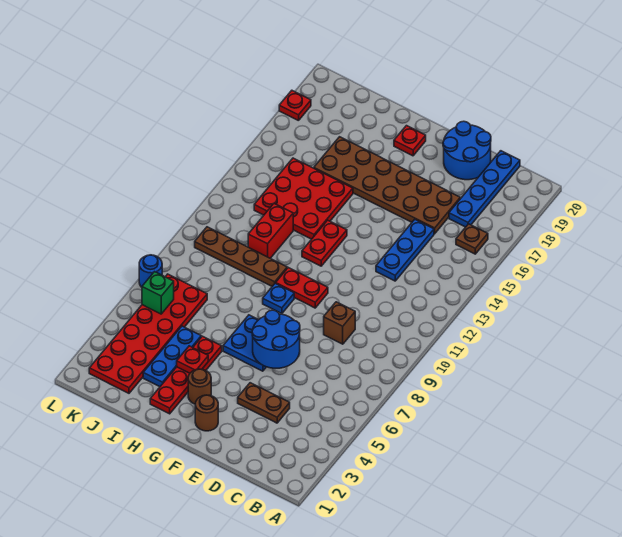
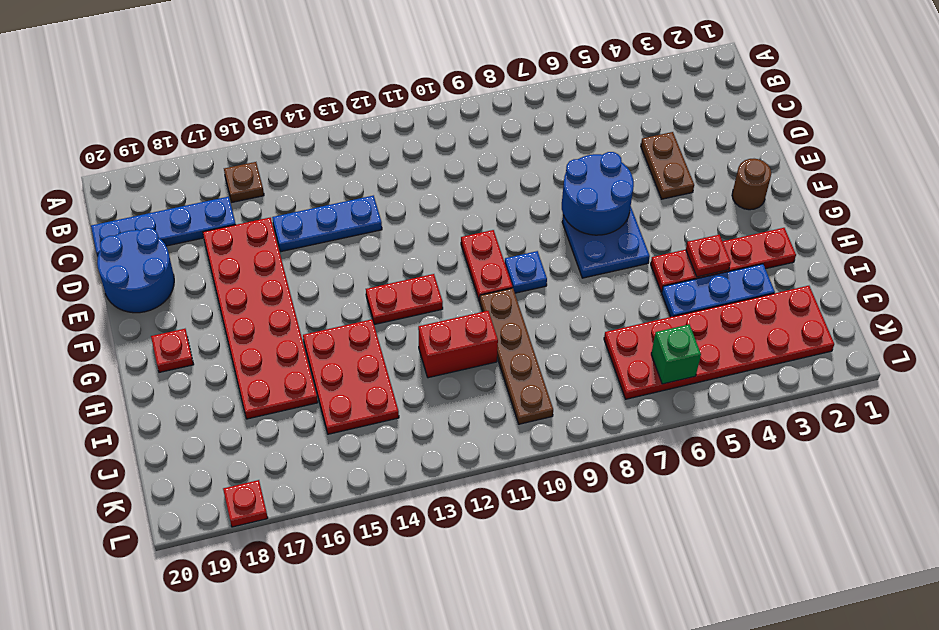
brown brick D9 level 1 -> none
brown plate D16:I17 level 1 -> red plate D16:I17 level 1
brown round brick G3 level 1 -> none
red plate H13:J15 level 1 -> red plate H14:J15 level 1
blue round brick L7 level 1 -> none

